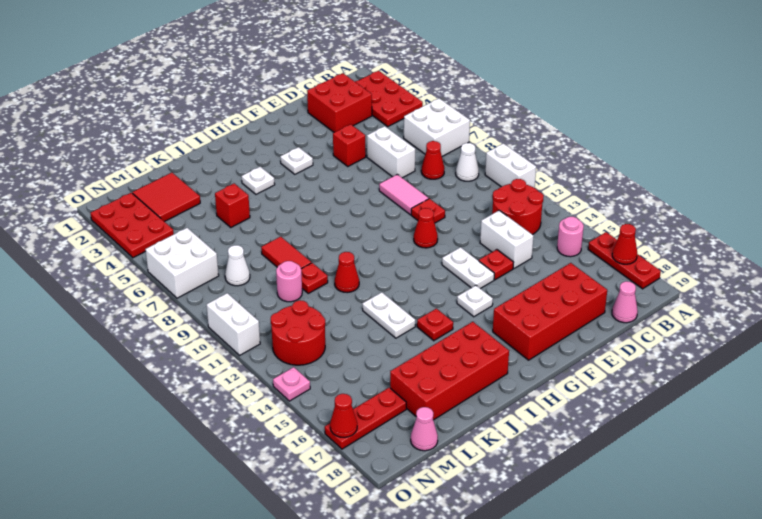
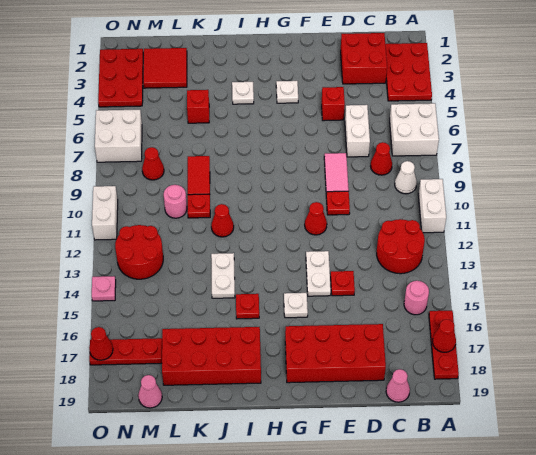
white brick D13:D14 level 1 -> none
white cone M8 level 1 -> red cone M8 level 1

